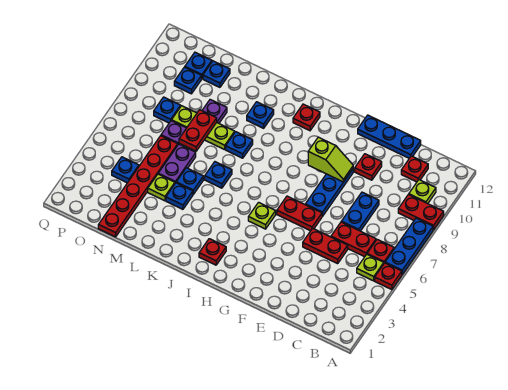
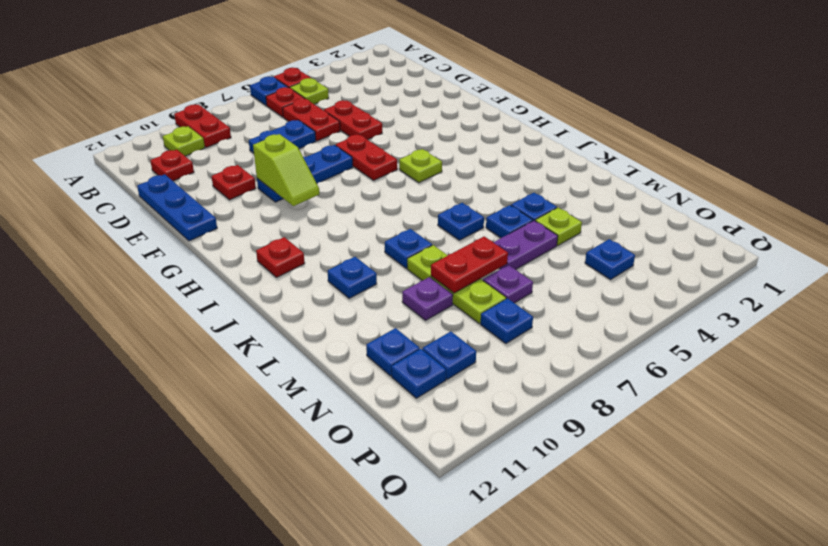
blue plate A6:A8 level 1 -> blue plate A6 level 1
lime slope F9:G9 level 2 top G -> lime slope F9:G9 level 2 top F
red plate I2 level 1 -> none
red plate N1:N6 level 1 -> none

